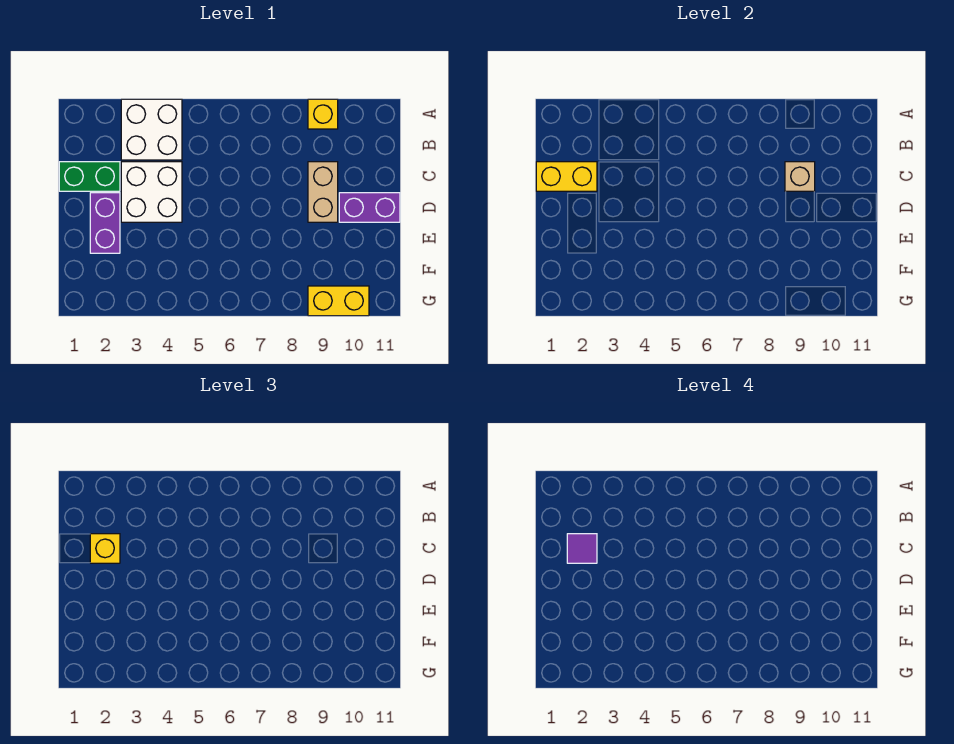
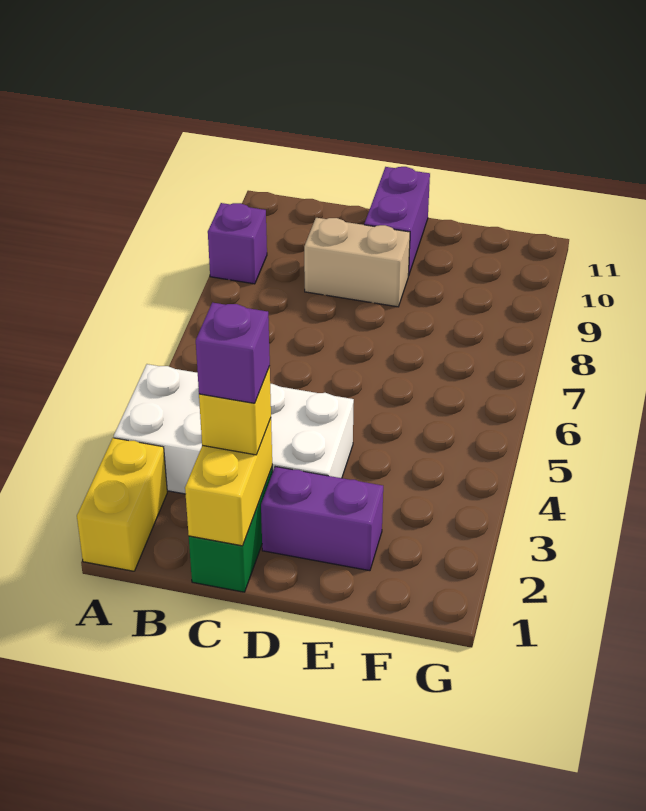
yellow brick A9 level 1 -> purple brick A9 level 1
purple tile C2 level 4 -> purple brick C2 level 4
tan brick C9 level 2 -> none
yellow brick G9:G10 level 1 -> yellow brick A1:A2 level 1

